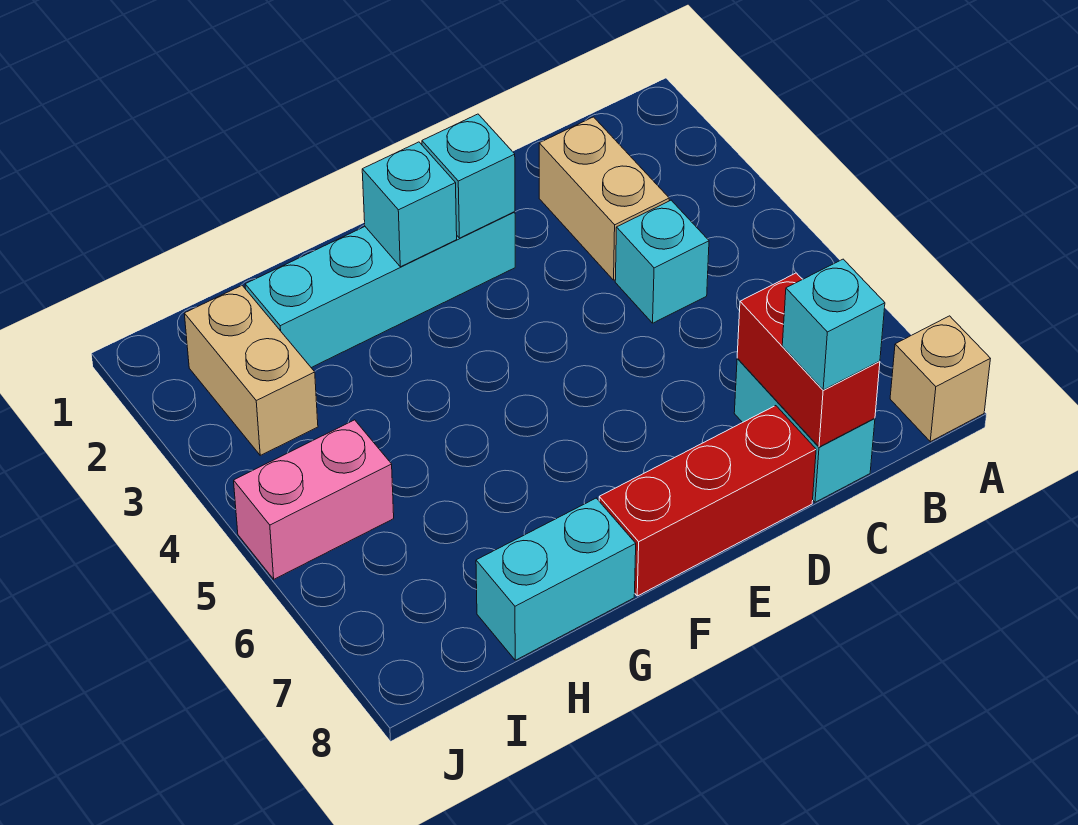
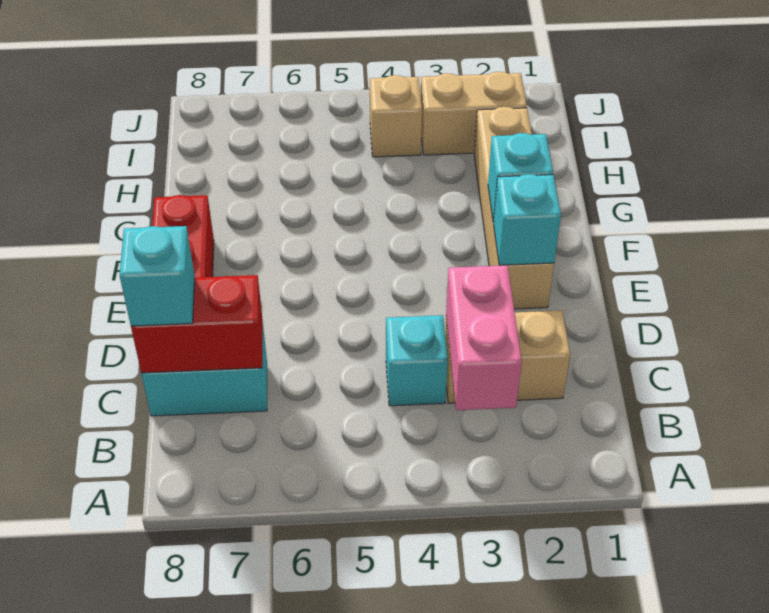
tan brick A8 level 1 -> tan brick I4 level 1
cyan brick E2:H2 level 1 -> tan brick E2:H2 level 1
cyan brick G8:H8 level 1 -> none
pink brick I5:J5 level 1 -> pink brick B3:C3 level 2

